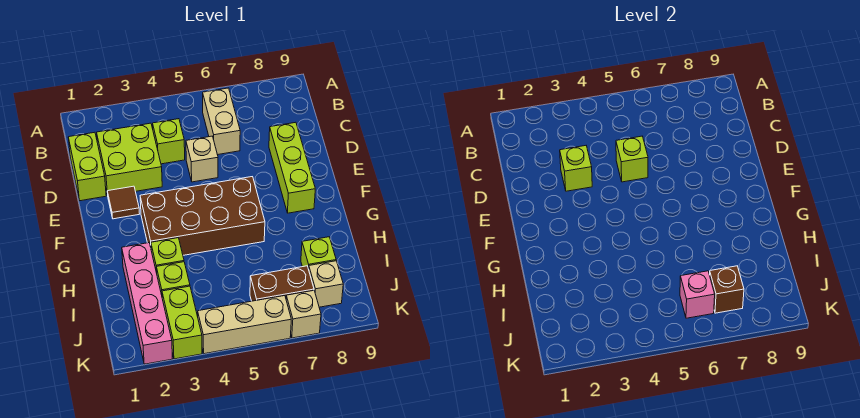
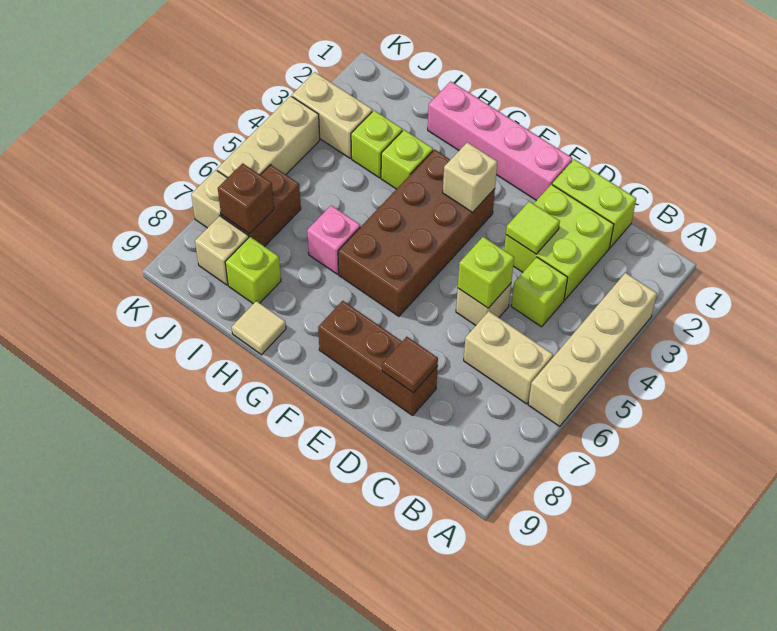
none -> tan brick A3:A6 level 1
lime brick D3 level 2 -> lime tile D3 level 2
lime brick D8:F8 level 1 -> brown brick D8:F8 level 1
brown tile E2 level 1 -> brown tile D8 level 2
none -> tan brick F3 level 2
pink brick H2:K2 level 1 -> pink brick E1:H1 level 1
none -> tan tile H9 level 1
lime brick J3:K3 level 1 -> tan brick J3:K3 level 1
pink brick J6 level 2 -> pink brick H6 level 1

